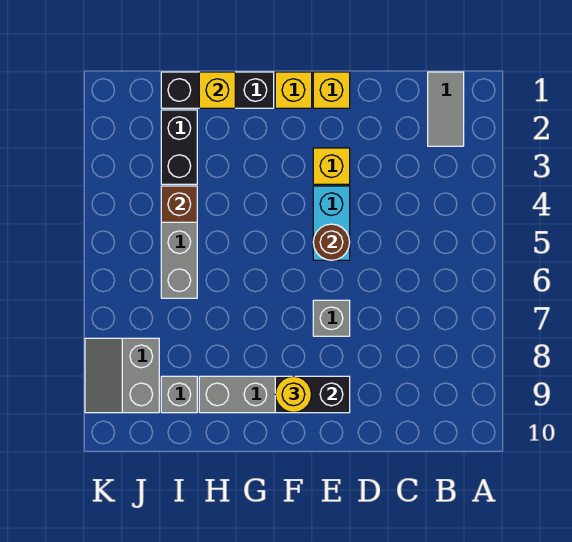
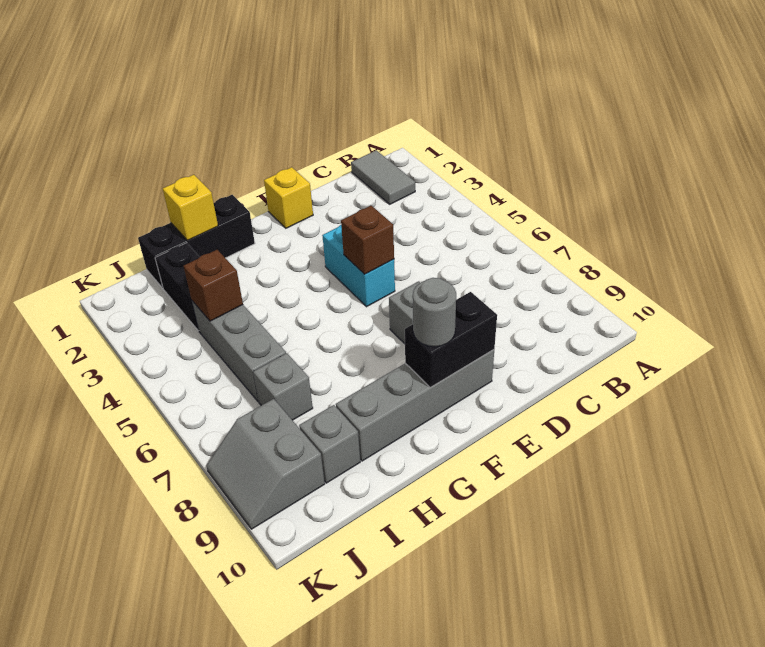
yellow brick E3 level 1 -> none
brown round brick E5 level 2 -> brown brick E5 level 2
yellow brick F1 level 1 -> none
yellow round brick F9 level 3 -> grey round brick F9 level 3
none -> grey brick I7 level 1

